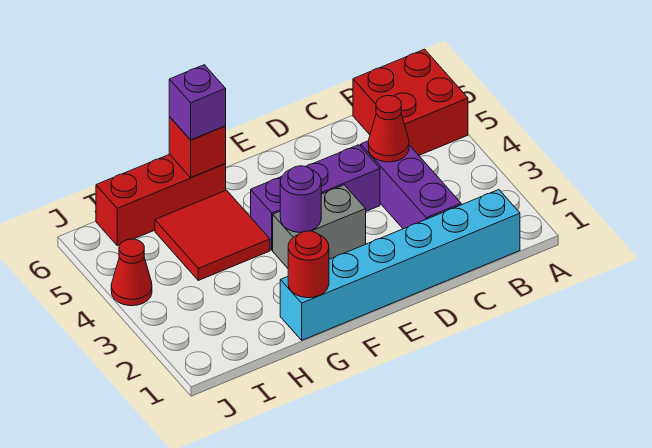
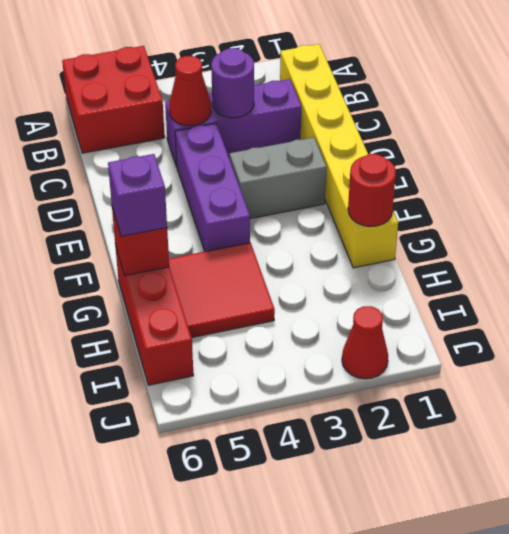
cyan brick B1:G1 level 1 -> yellow brick B1:G1 level 1
grey brick E3:F3 level 1 -> grey brick E2:E3 level 1
purple round brick F3 level 2 -> purple round brick C3 level 2
red cone J4 level 1 -> red cone J2 level 1

